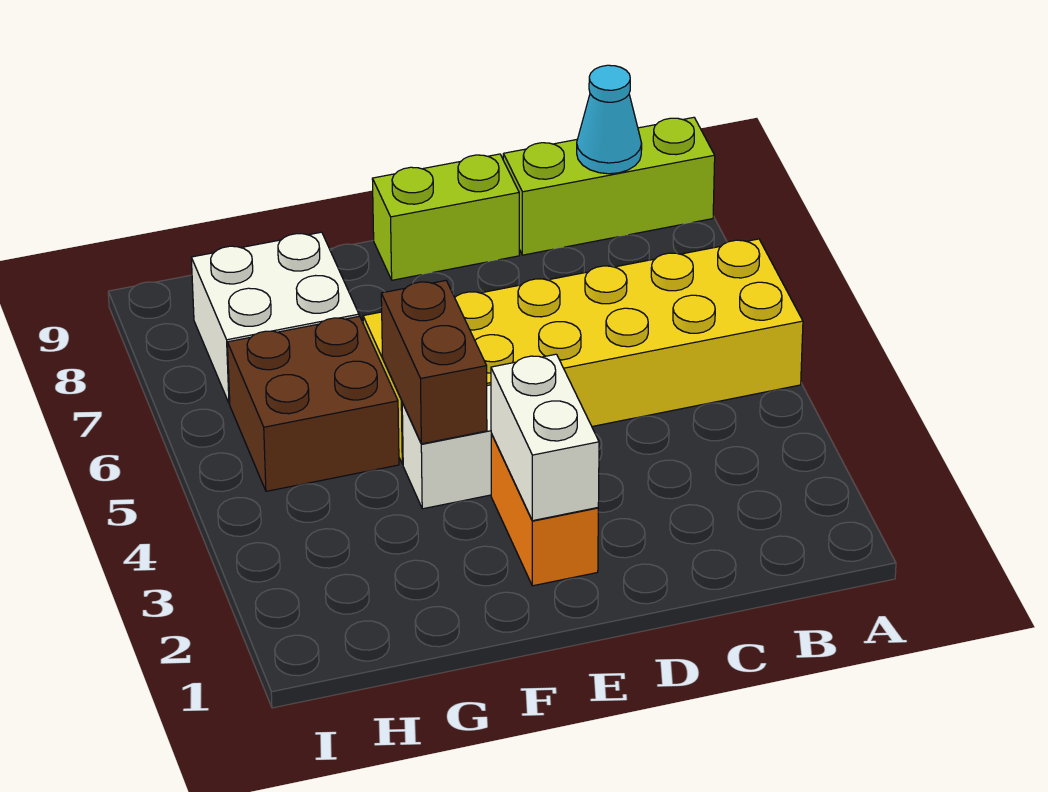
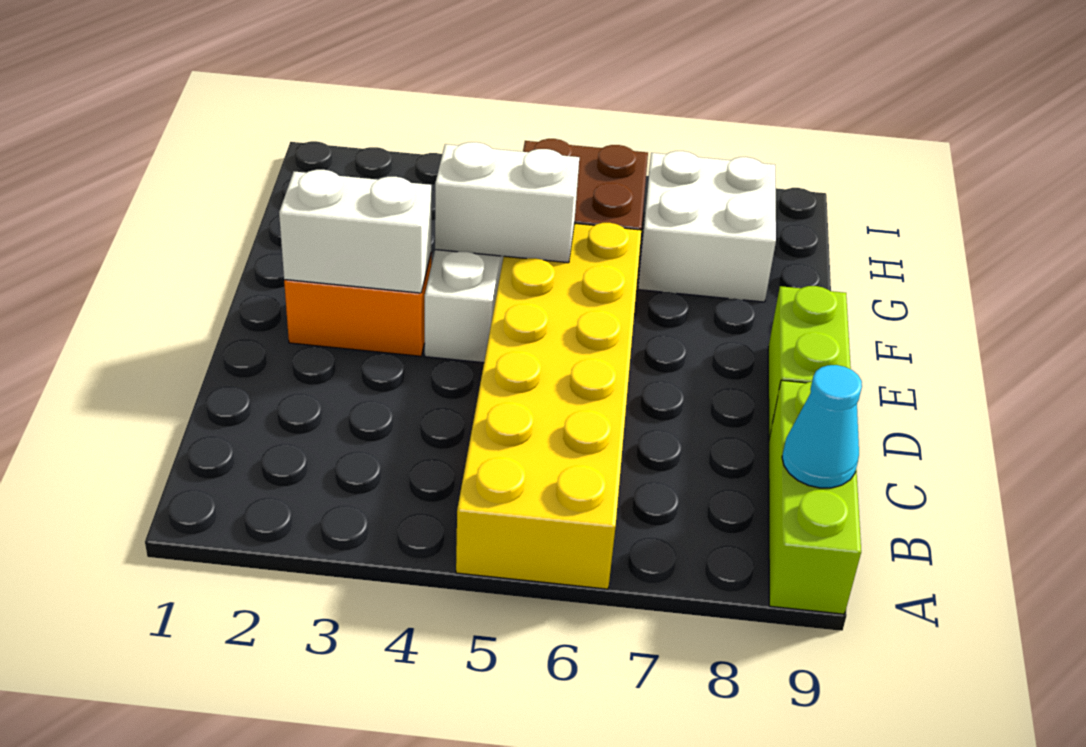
brown brick F4:F5 level 2 -> white brick F4:F5 level 2

